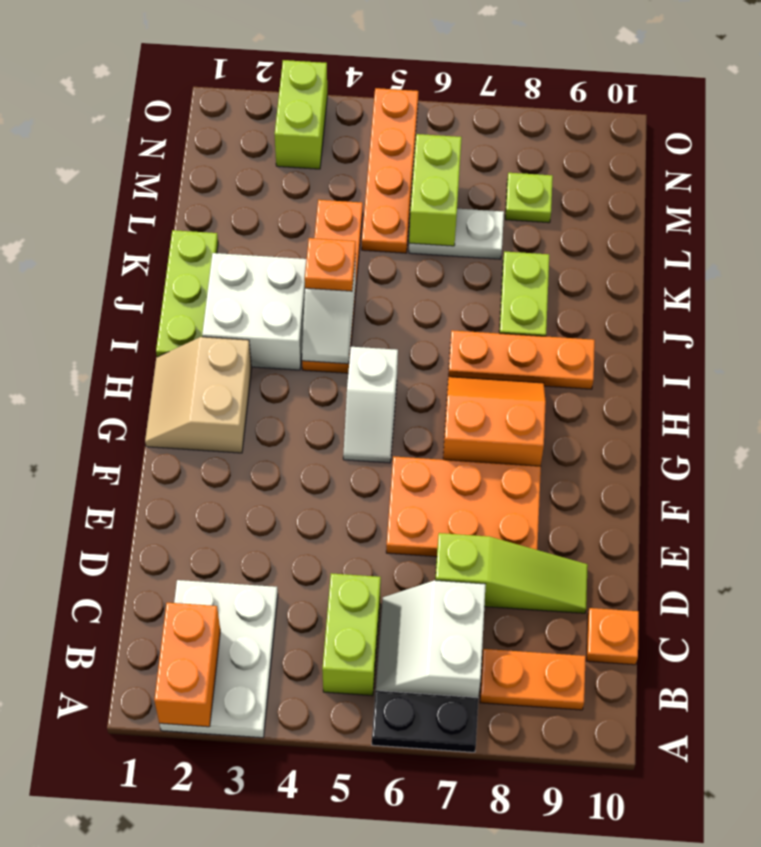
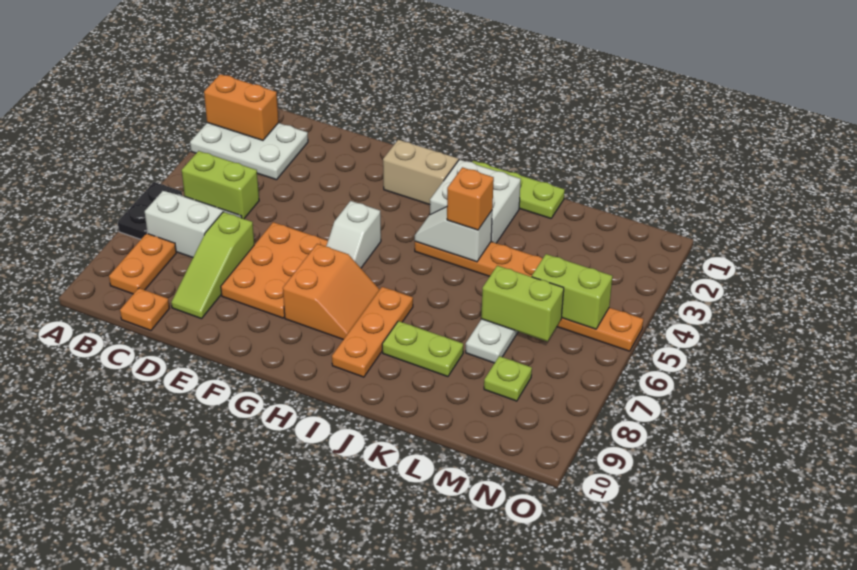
white slope G5:H5 level 1 top H -> white slope G5:G6 level 1 top 5
orange plate J4 level 3 -> orange brick J4 level 3
lime brick N3:O3 level 1 -> lime brick M5:N5 level 2

